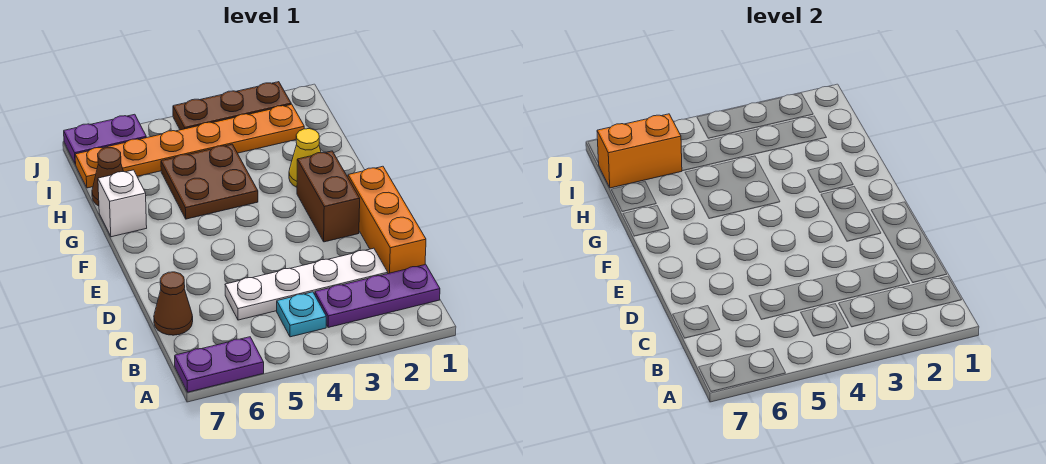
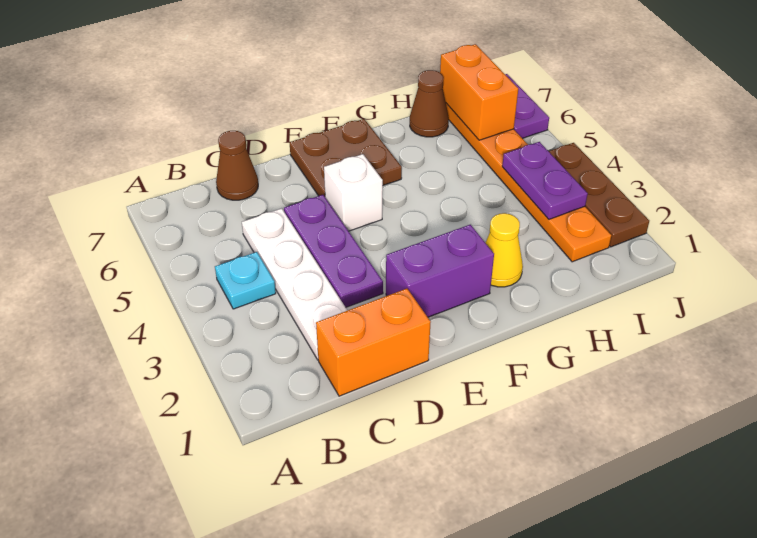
purple plate A6:A7 level 1 -> purple plate I3:I4 level 2
purple plate B1:B3 level 1 -> purple plate D3:D5 level 1
orange brick C1:E1 level 1 -> orange brick C1:D1 level 1
brown brick E2:F2 level 1 -> purple brick E2:F2 level 1
brown plate G4:H5 level 1 -> brown plate E6:F7 level 1
white brick G7 level 1 -> white brick E5 level 1

